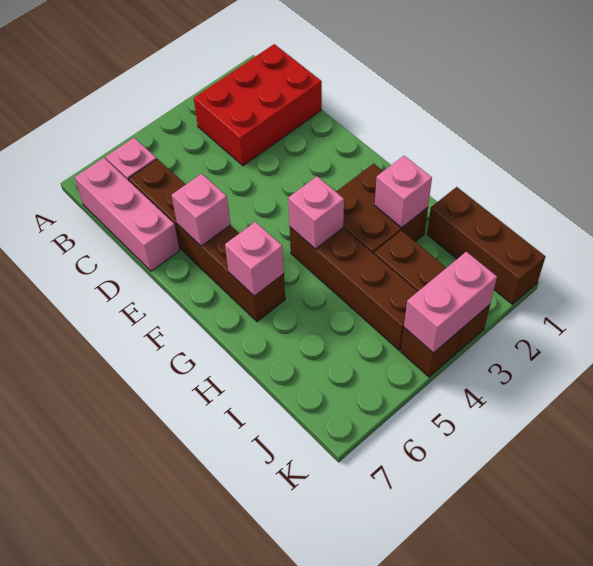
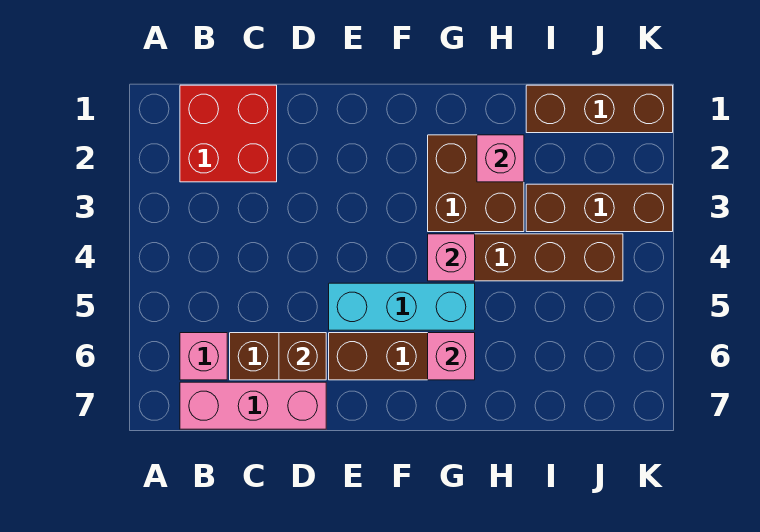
red brick B1:C3 level 1 -> red brick B1:C2 level 1
none -> cyan brick E5:G5 level 1
pink brick E6 level 2 -> none
pink brick K3:K4 level 2 -> none
brown brick K4 level 1 -> brown brick D6 level 2

